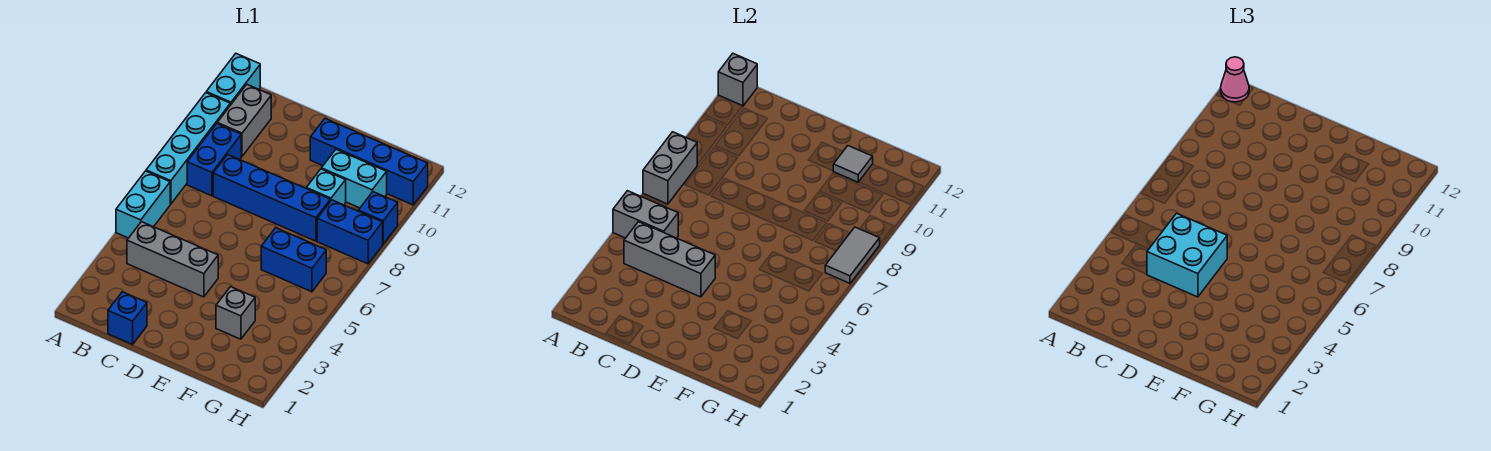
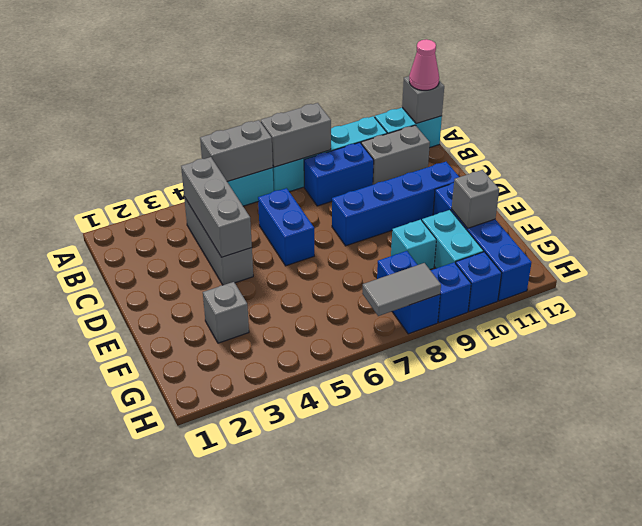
grey brick A5:B5 level 2 -> grey brick A5:A6 level 2
blue brick C1 level 1 -> blue brick H10 level 1
cyan brick C4:D5 level 3 -> none
blue brick C8:F8 level 1 -> blue brick D8:D11 level 1
blue brick F6:G6 level 1 -> blue brick C6:D6 level 1
grey tile F11 level 2 -> grey brick F11 level 2

